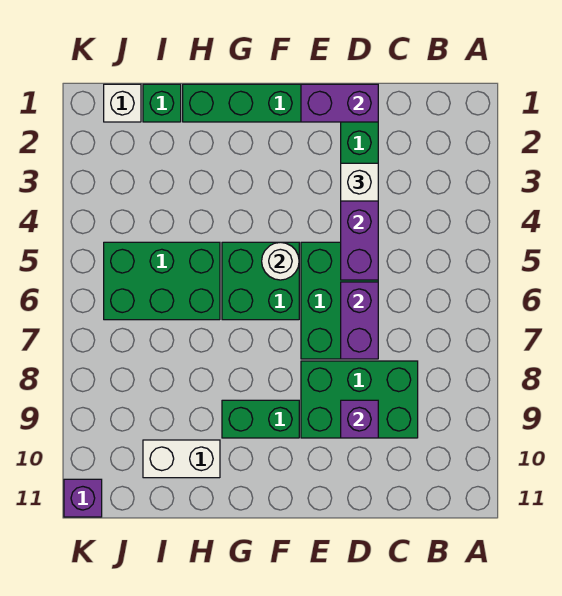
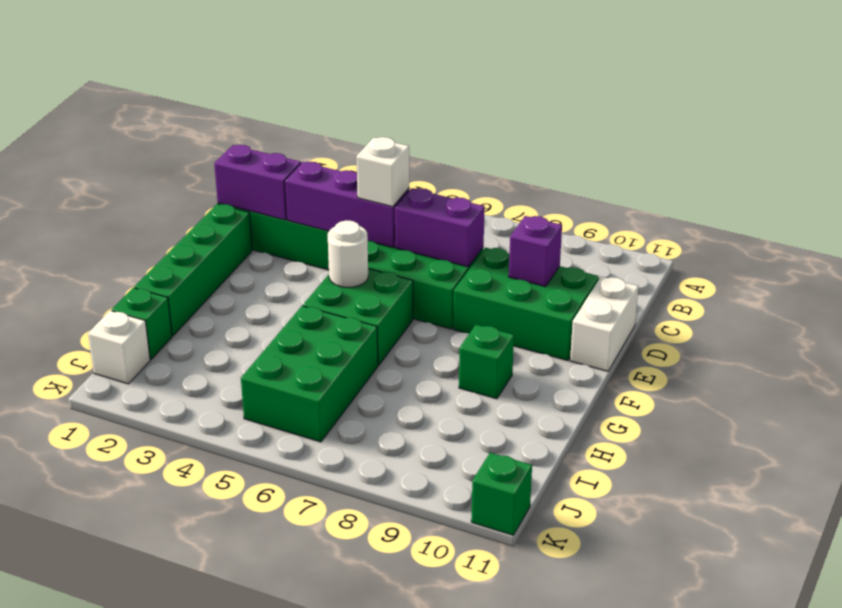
green brick C8:E9 level 1 -> green brick D8:E10 level 1
purple brick D1:E1 level 2 -> purple brick D1:D2 level 2
white brick D3 level 3 -> white brick D5 level 3
green brick F9:G9 level 1 -> green brick G9 level 1
white brick H10:I10 level 1 -> white brick D11:E11 level 1
purple brick K11 level 1 -> green brick K11 level 1

